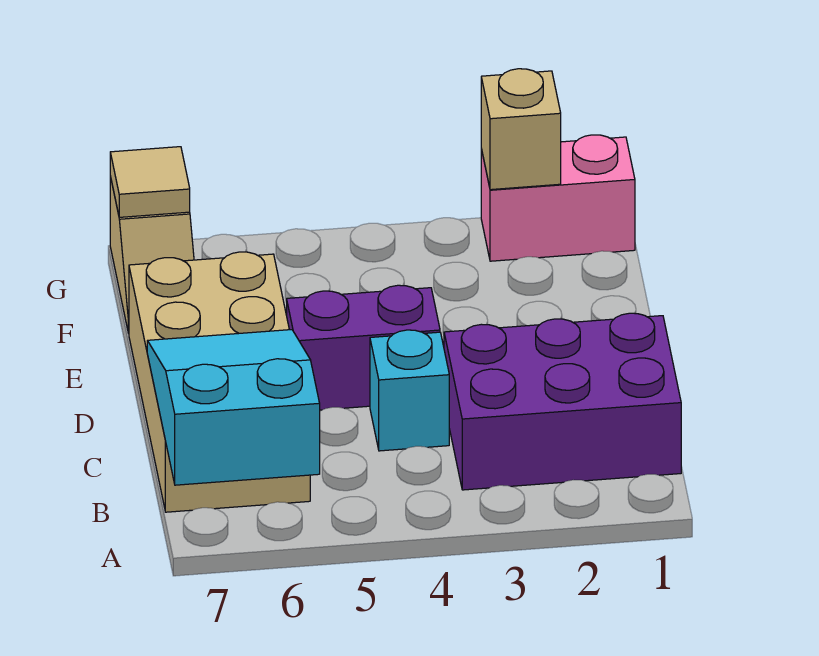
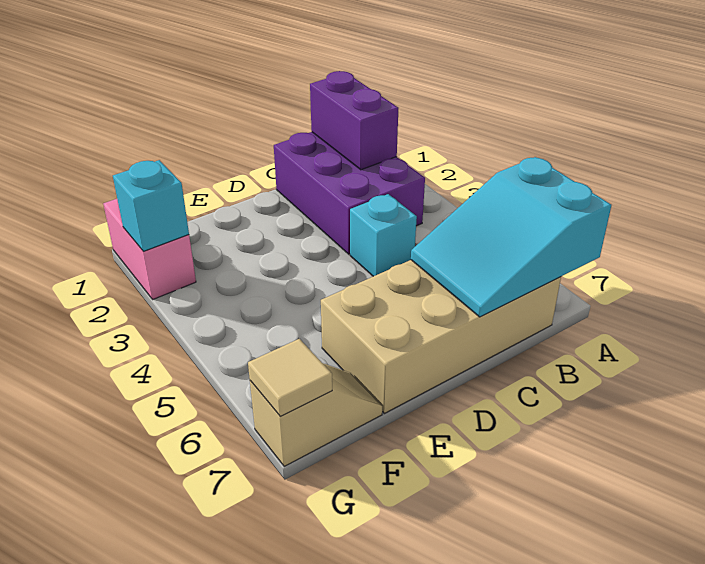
purple brick D4:D5 level 1 -> purple brick B1:B2 level 2
tan brick G2 level 2 -> cyan brick G2 level 2

